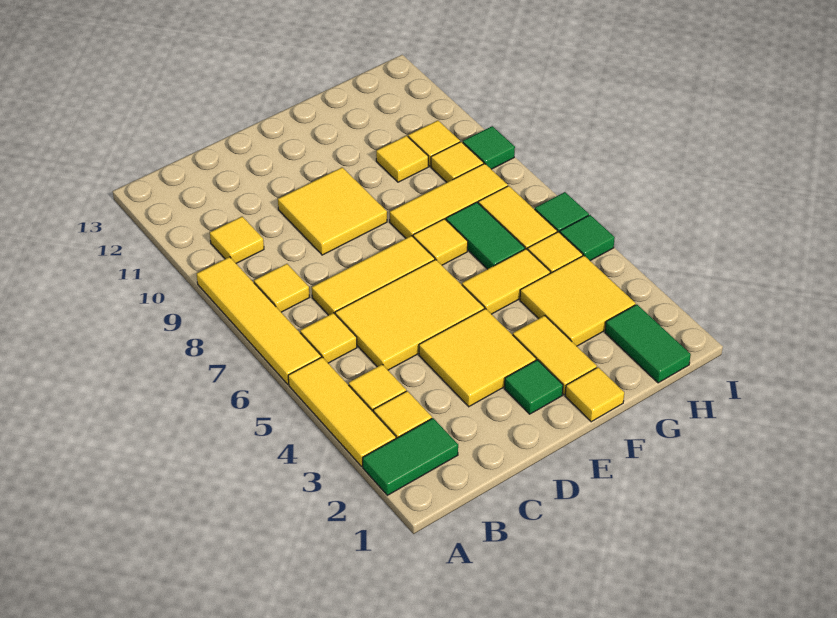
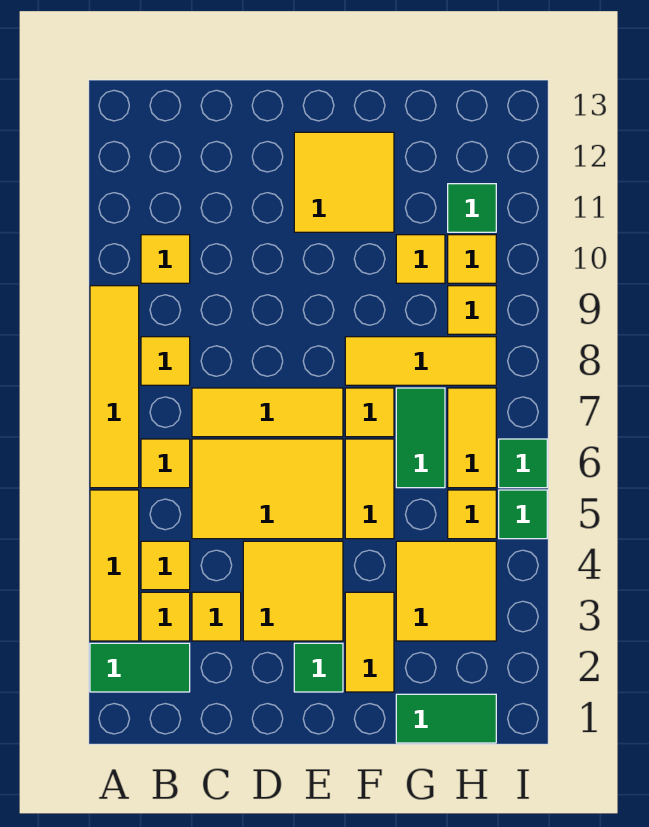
yellow tile D9:E10 level 1 -> yellow tile E11:F12 level 1
yellow tile F1 level 1 -> yellow tile C3 level 1
yellow tile F5:G5 level 1 -> yellow tile F5:F6 level 1
green tile H1:H2 level 1 -> green tile G1:H1 level 1
green tile I9 level 1 -> green tile H11 level 1

